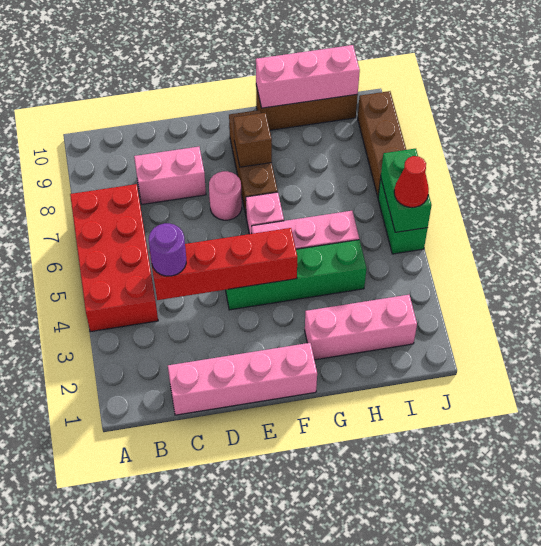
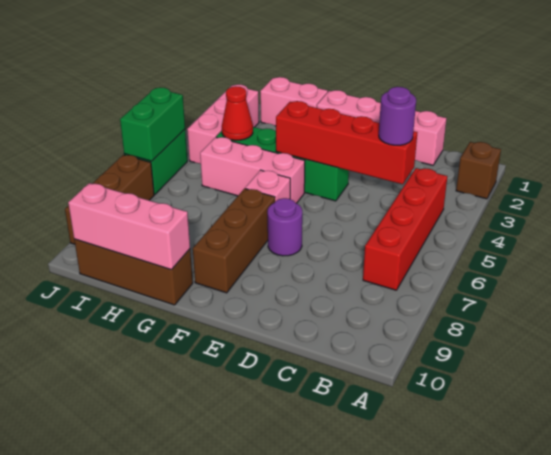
red brick A4:B7 level 1 -> red brick B4:B7 level 1
pink brick C8:D8 level 1 -> pink brick G1:H1 level 1
pink round brick E7 level 1 -> purple round brick E7 level 1
brown brick F8 level 2 -> brown brick A2 level 1
pink brick G2:I2 level 1 -> pink brick I2:I4 level 1
red cone J5 level 3 -> red cone H4 level 2

